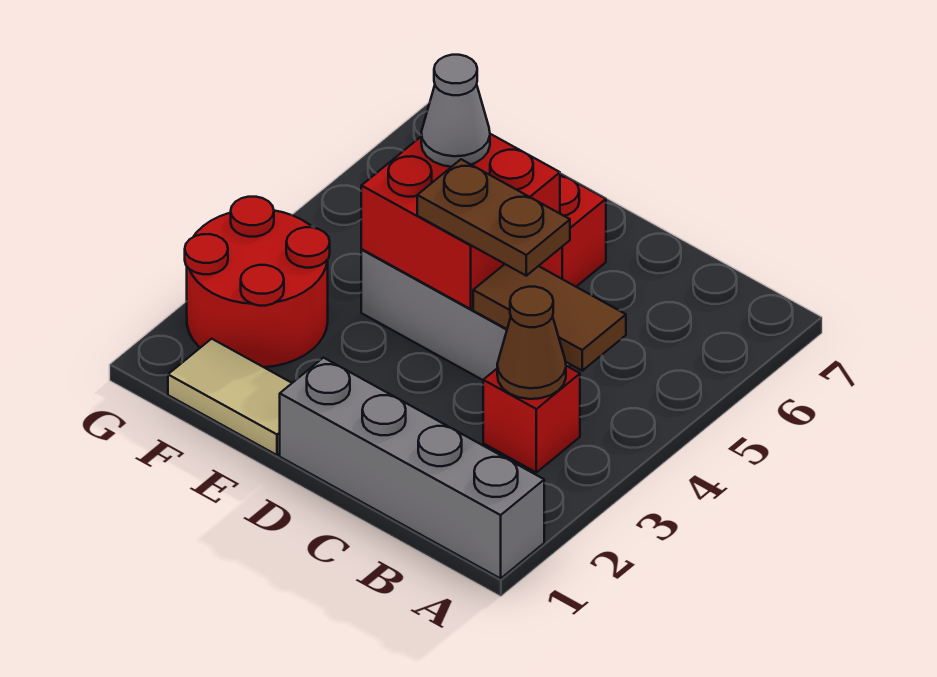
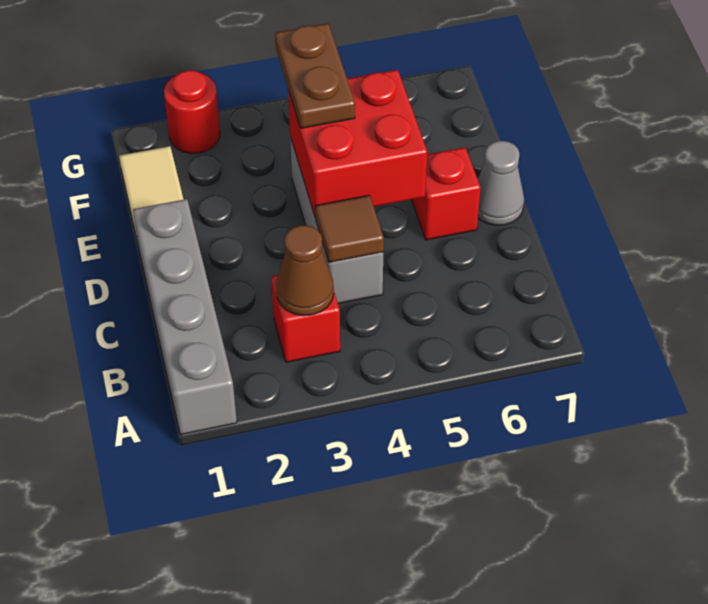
brown tile B4:C4 level 2 -> brown tile C4 level 2
brown plate C4:D4 level 3 -> brown plate E4:F4 level 3
grey cone E5 level 3 -> grey cone D7 level 1
red round brick F2:G3 level 1 -> red round brick G2 level 1

